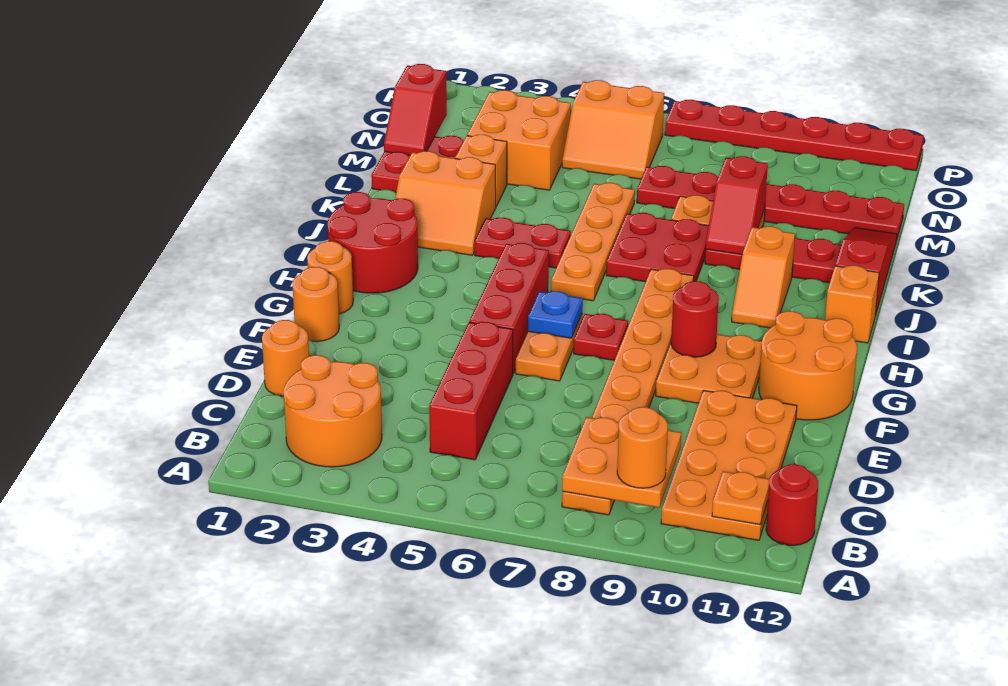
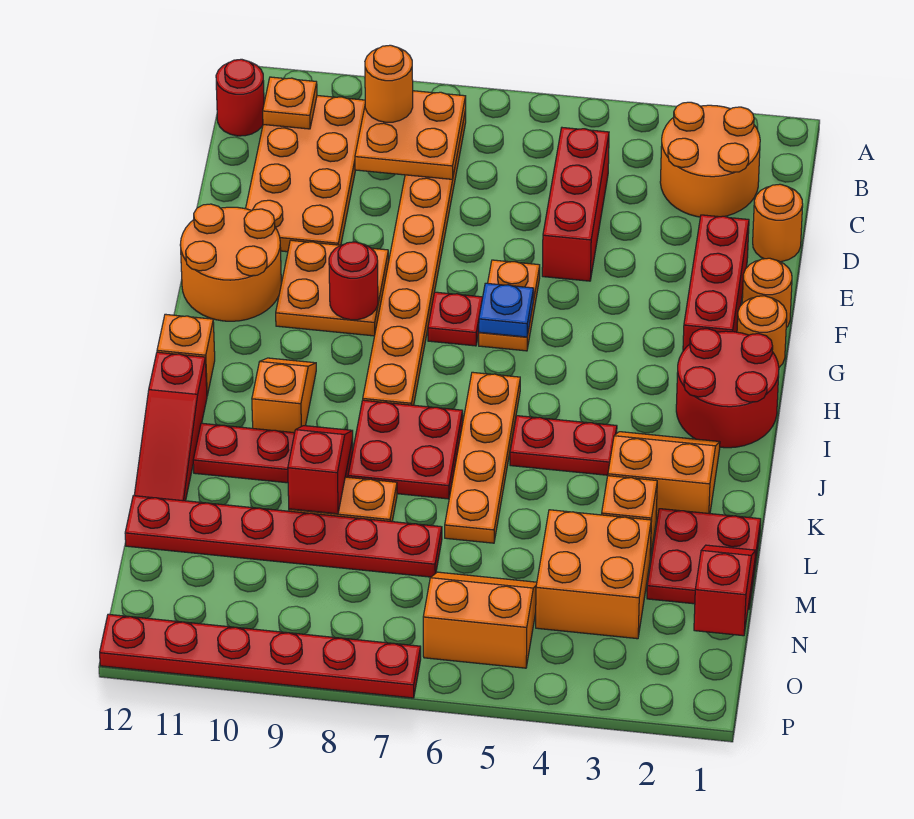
red brick F5:H5 level 1 -> red brick E2:G2 level 1

